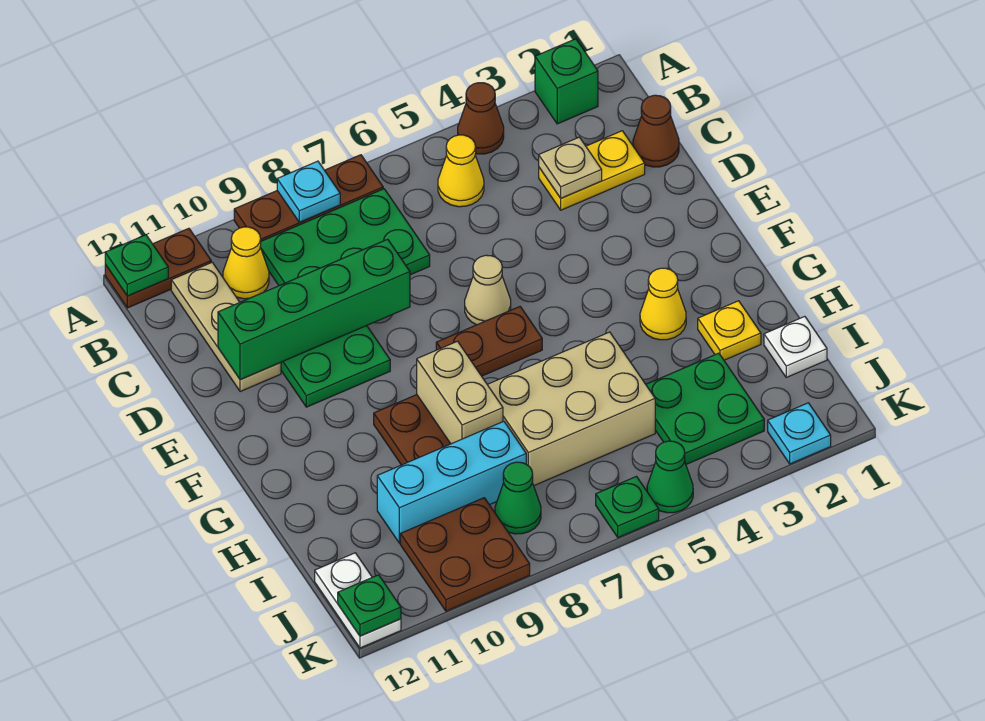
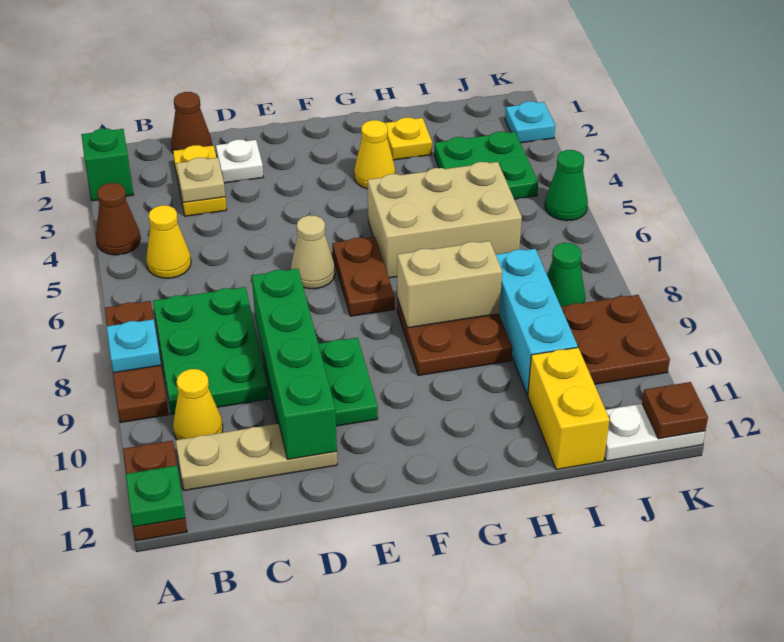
tan brick H5:I7 level 1 -> tan brick G5:I6 level 1
white plate I1 level 1 -> white plate D2 level 1
none -> yellow brick I11:I12 level 1
green plate K6 level 1 -> none
green plate K12 level 2 -> brown plate K12 level 2

